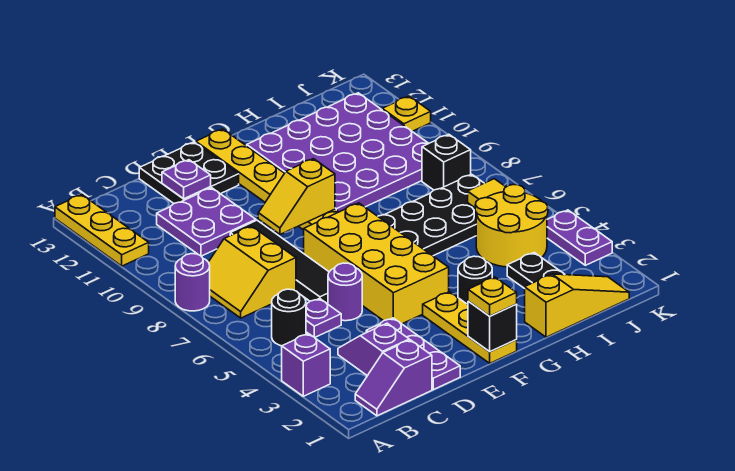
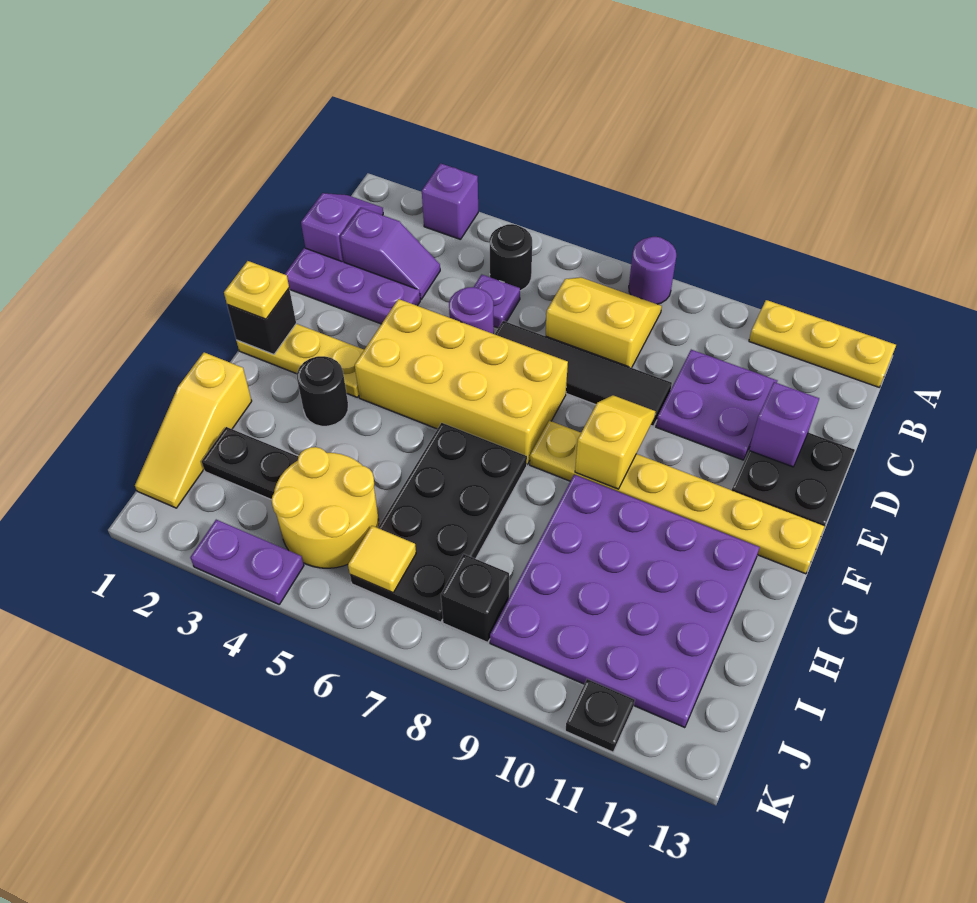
purple plate D12 level 2 -> purple brick D12 level 2
yellow plate K11 level 1 -> black plate K11 level 1

